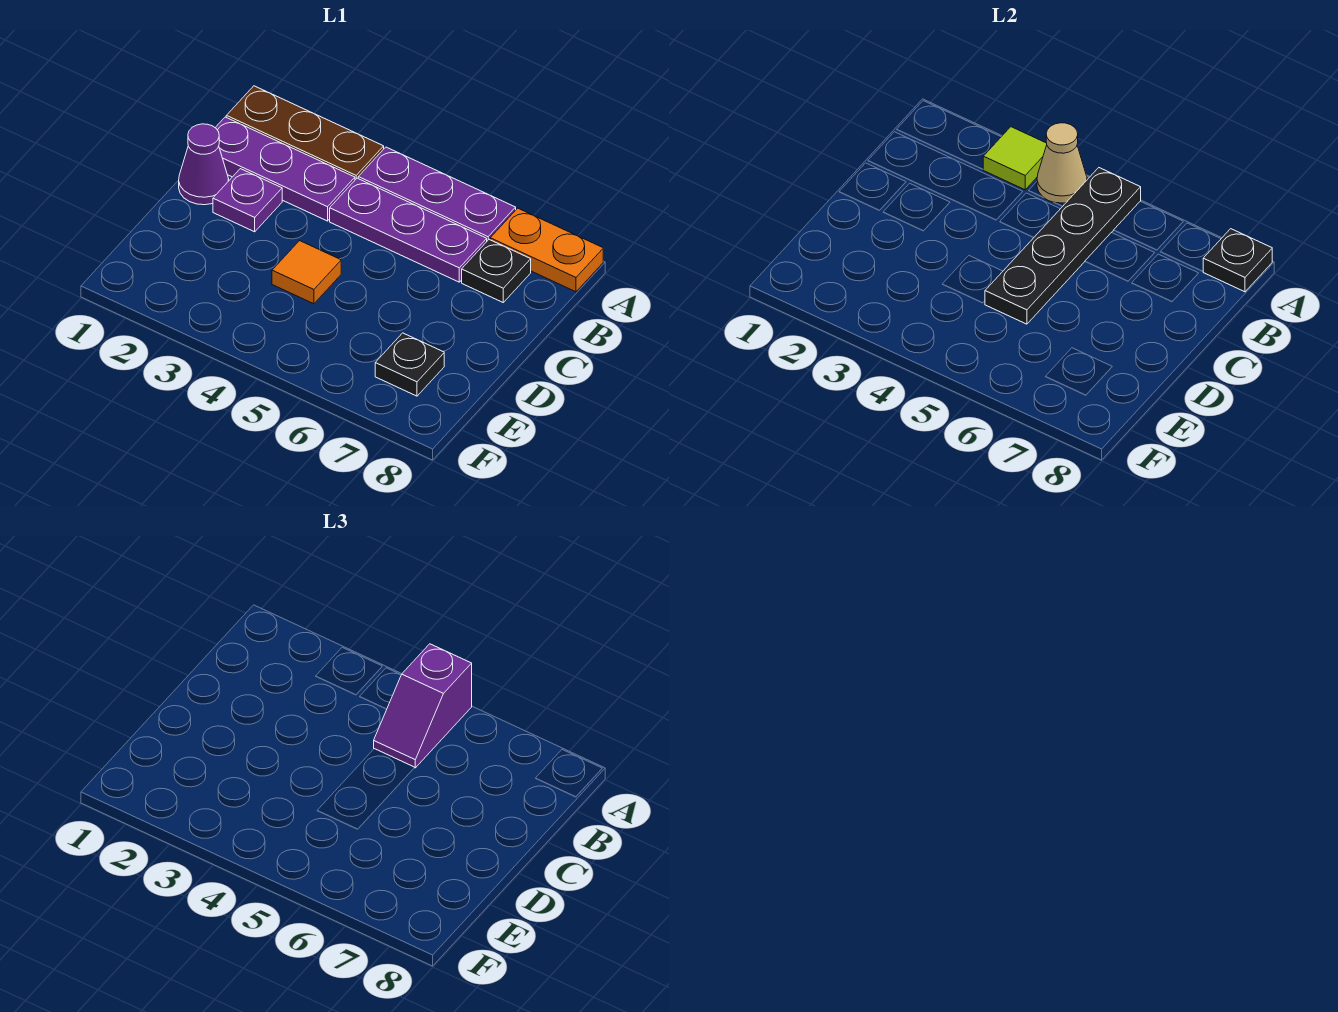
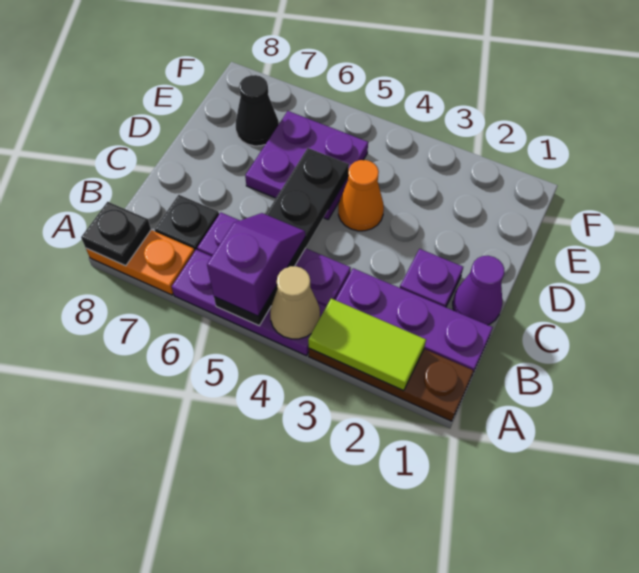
lime tile A3 level 2 -> lime tile A2:A3 level 2
orange tile D4 level 1 -> orange cone D4 level 1
none -> purple plate D5:E6 level 1
black plate E7 level 1 -> black cone E7 level 1

